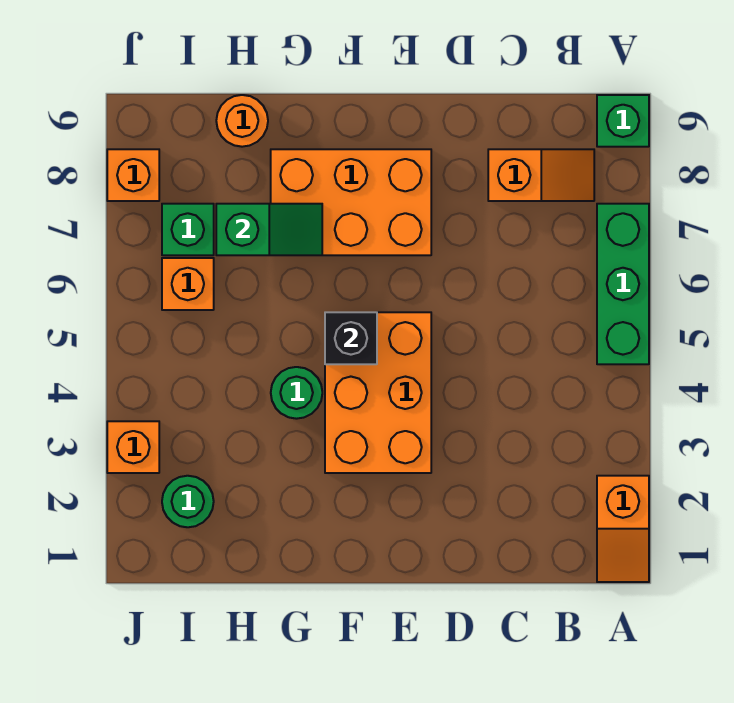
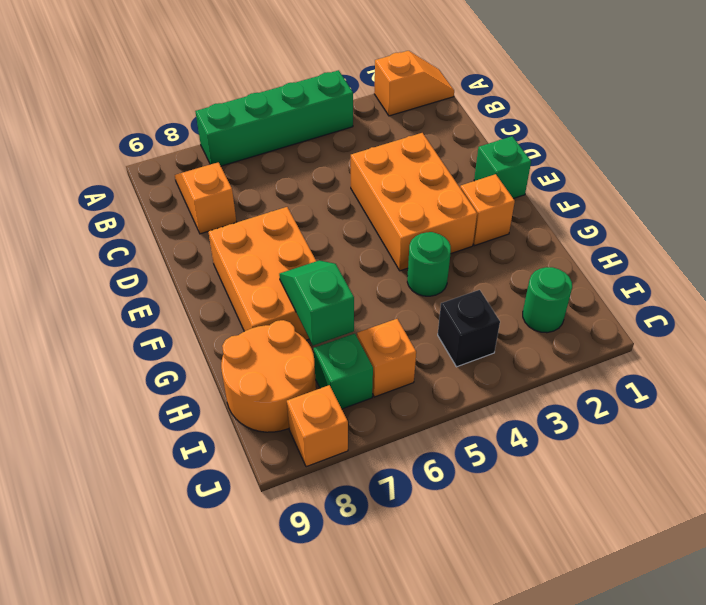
green brick A5:A7 level 1 -> green brick A4:A7 level 1
green brick A9 level 1 -> green brick E1 level 1
orange brick E3:F5 level 1 -> orange brick D3:F4 level 1
black brick F5 level 2 -> black brick I4 level 1
orange round brick H9 level 1 -> orange round brick H8:I9 level 1
orange brick J3 level 1 -> orange brick F2 level 1

